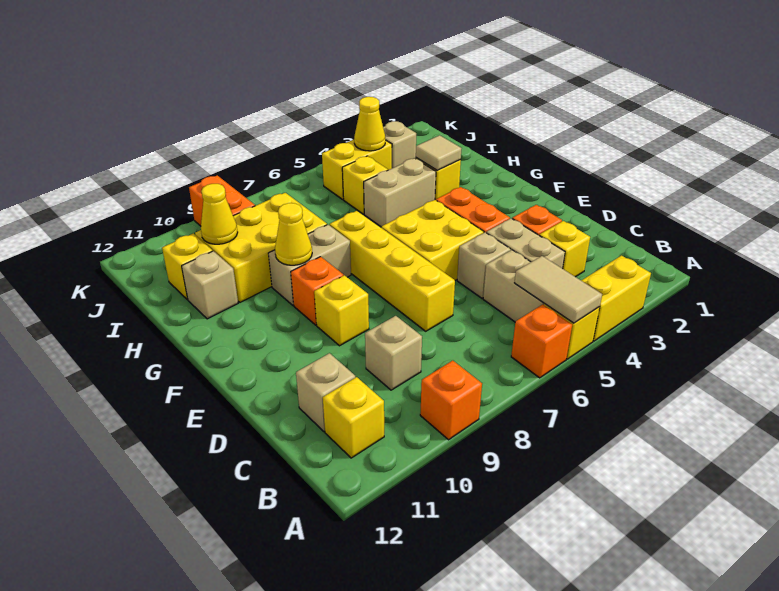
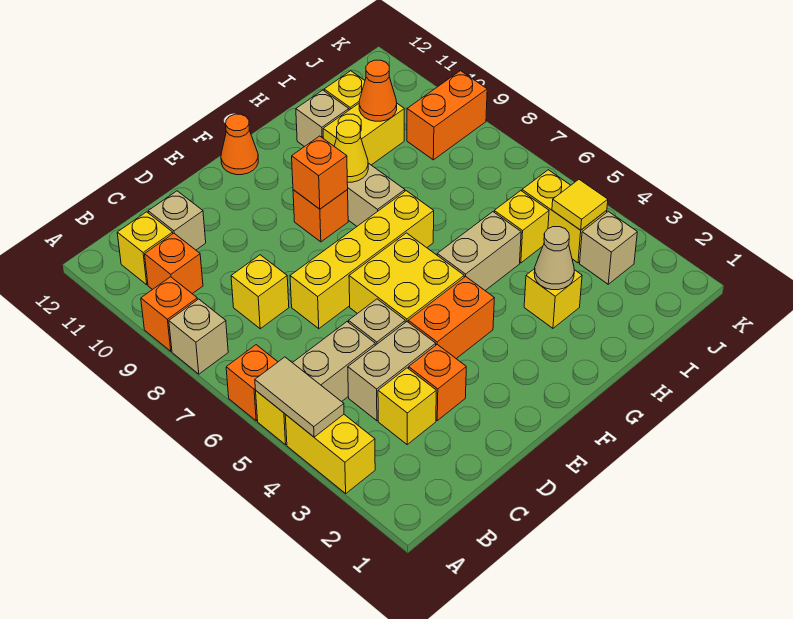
tan tile A5:B5 level 2 -> tan tile A4:A5 level 2
none -> orange brick B10 level 1
tan brick C9 level 1 -> tan brick A8 level 1
yellow brick E9 level 1 -> yellow brick C8 level 1
none -> orange brick F9 level 2
none -> orange cone F12 level 1
tan tile H3 level 2 -> tan cone H3 level 2
tan brick H4:H5 level 1 -> tan brick G5:H5 level 1
yellow brick H8:I10 level 1 -> yellow brick H10:I10 level 1
yellow cone I10 level 2 -> orange cone I10 level 2
yellow cone J4 level 2 -> yellow tile J4 level 2

